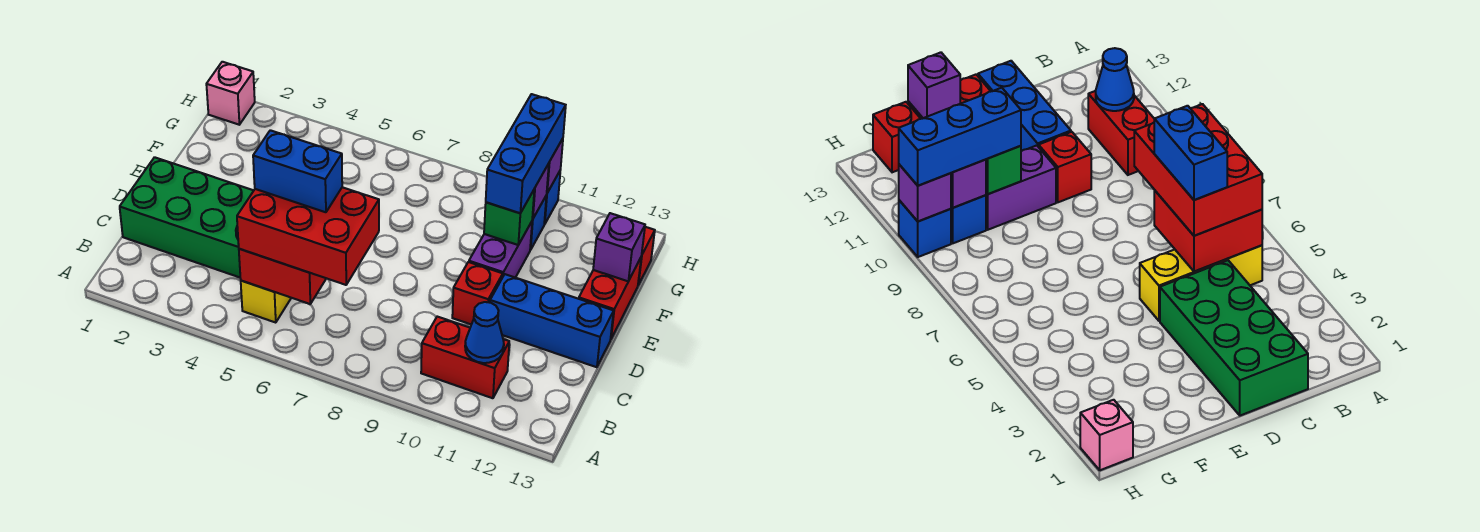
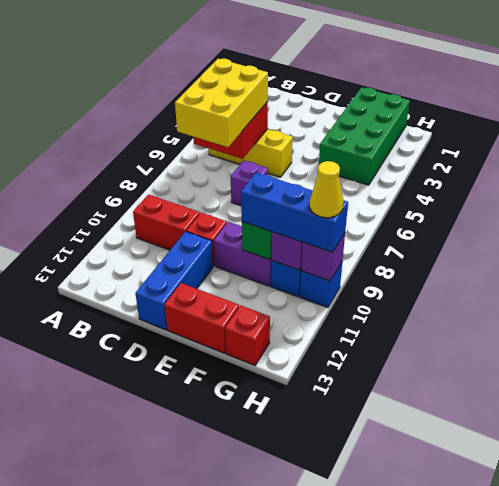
red brick B5:C7 level 3 -> yellow brick B5:C7 level 3
red brick B10:B11 level 1 -> red brick B10:C10 level 1
blue cone B11 level 2 -> none
green brick C1:D4 level 1 -> green brick F1:G4 level 1
blue brick C5:C6 level 4 -> none
purple brick F13 level 2 -> purple brick D7 level 1
pink brick H1 level 1 -> none
none -> yellow cone H10 level 4

